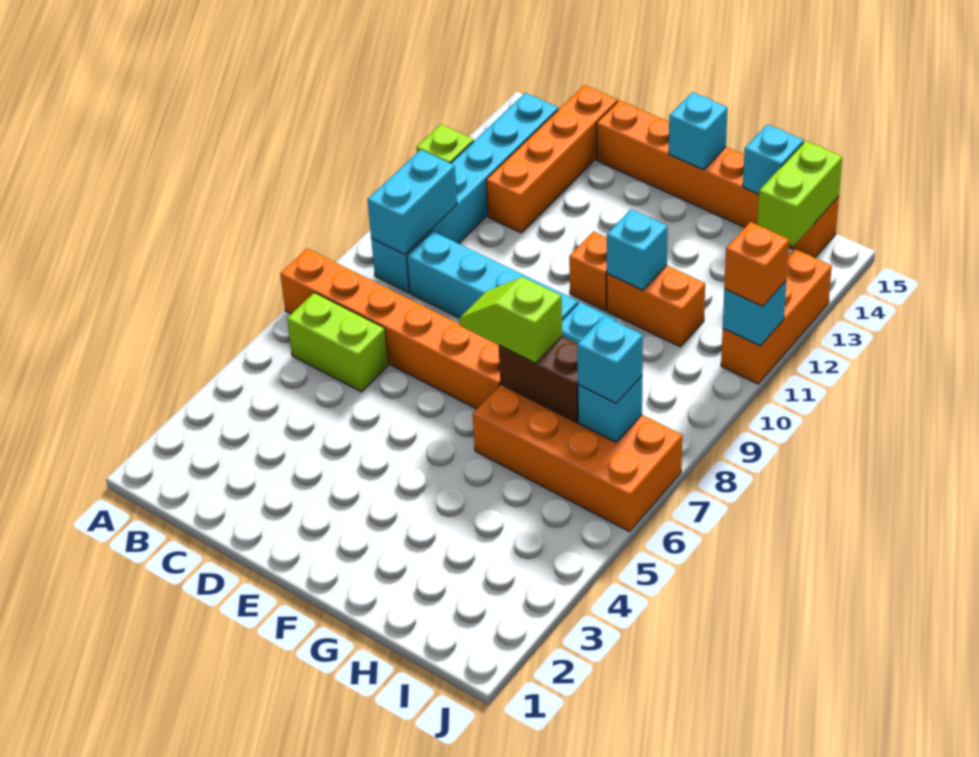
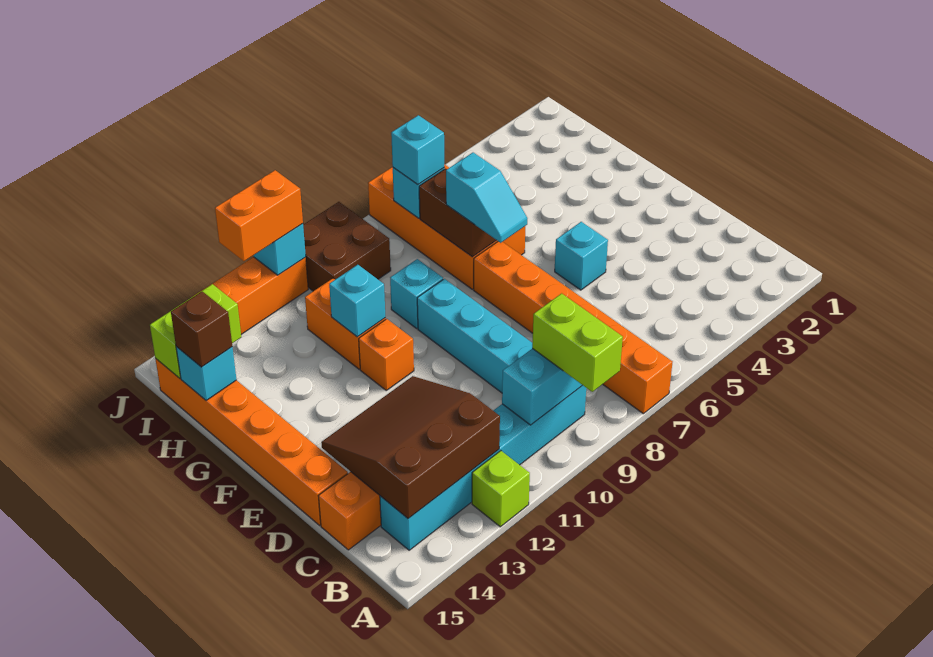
lime brick B6:C6 level 1 -> lime brick A9:B9 level 3
none -> brown slope B12:D14 level 2 top B
lime slope F7:G7 level 3 top G -> cyan slope F7:G7 level 3 top G
cyan brick F15 level 2 -> cyan brick E5 level 1
none -> brown brick H15 level 3
none -> brown brick I9:J10 level 1
orange brick J11 level 3 -> orange brick J11:J12 level 3

